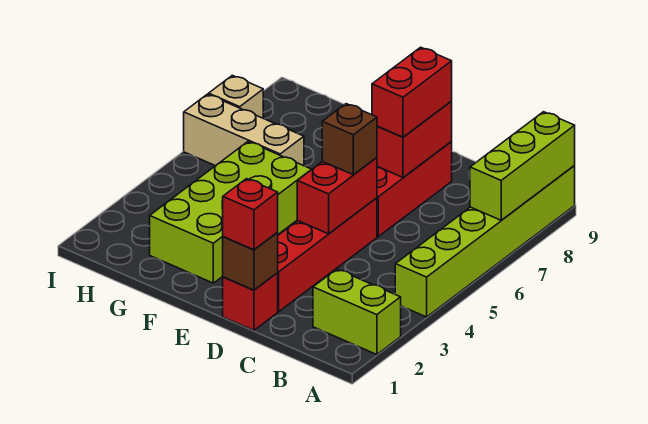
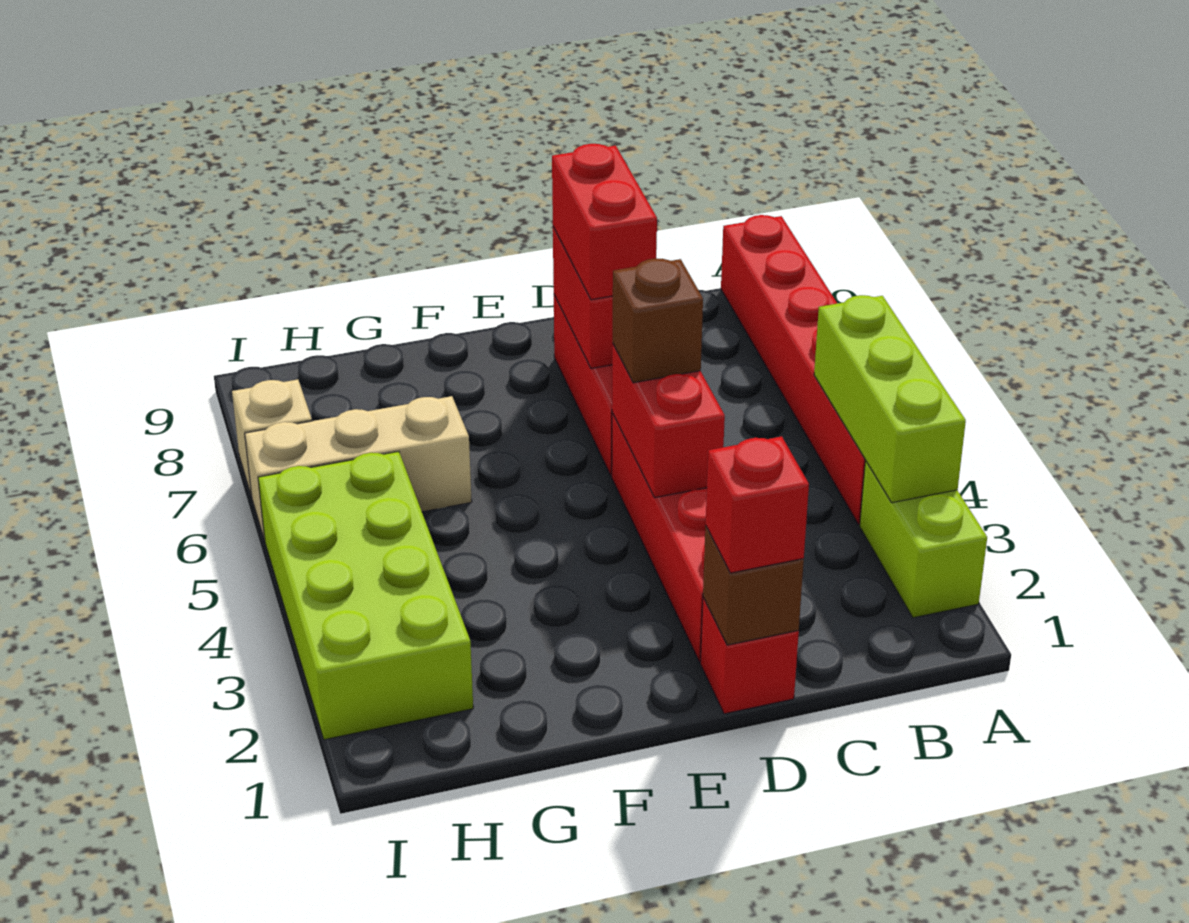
lime brick A2:B2 level 1 -> lime brick A2:A3 level 1
lime brick A4:A9 level 1 -> red brick A4:A9 level 1
lime brick A7:A9 level 2 -> lime brick A3:A5 level 2
lime brick F2:G5 level 1 -> lime brick H2:I5 level 1

